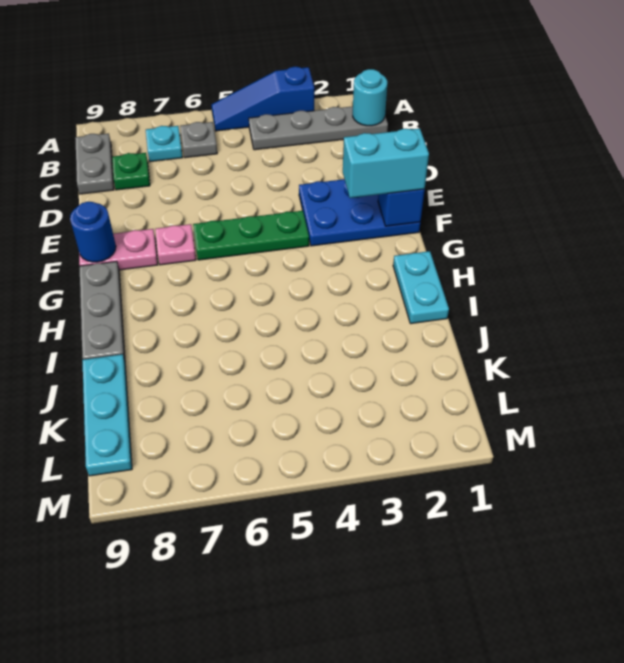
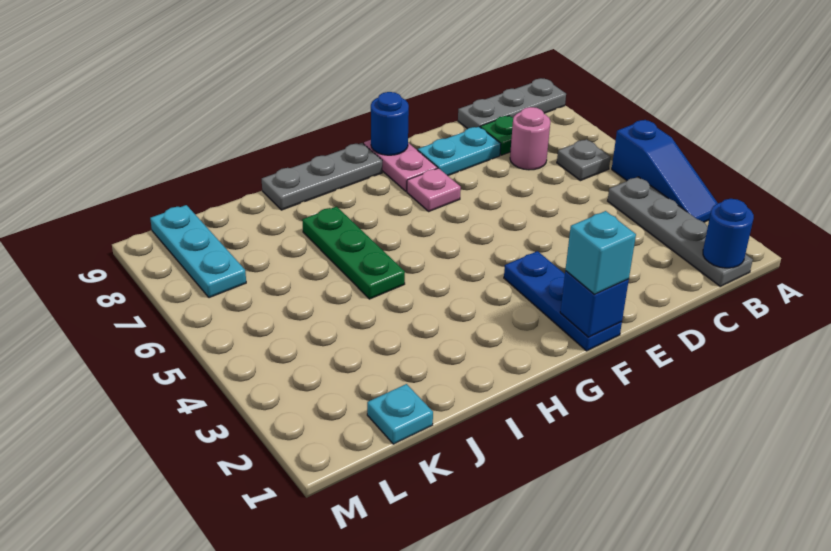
blue slope A3:A5 level 1 top 3 -> blue slope A3:A5 level 1 top 5
cyan round brick B1 level 2 -> blue round brick B1 level 2
cyan plate B7 level 1 -> cyan plate K1 level 1
grey plate B9:C9 level 1 -> grey plate A9:C9 level 1
none -> pink round brick C7 level 1
blue plate E1:F3 level 1 -> blue plate F1:F3 level 1
cyan brick F1:F2 level 3 -> cyan brick F1 level 3
green plate F4:F6 level 1 -> green plate I5:I7 level 1
cyan plate H1:I1 level 1 -> cyan plate D8:E8 level 1
cyan plate J9:L9 level 1 -> cyan plate L7:L9 level 1

